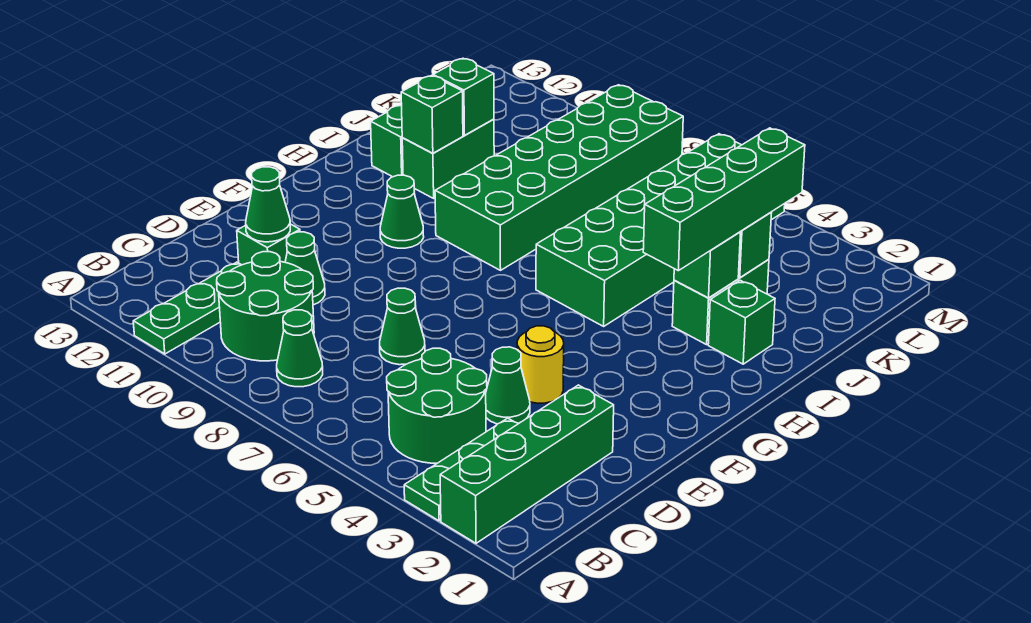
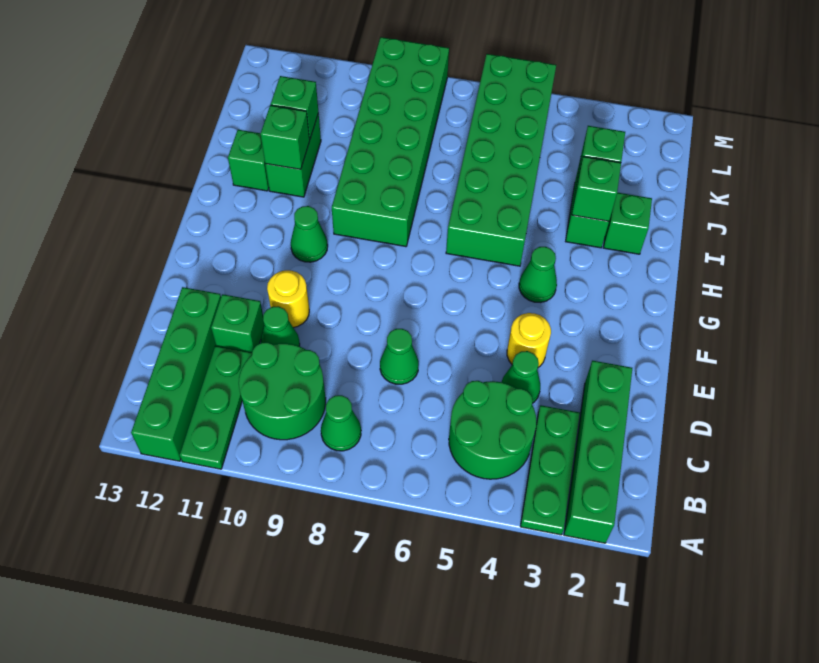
green cone D11 level 2 -> green cone G4 level 1
none -> yellow round brick E10 level 1
green brick H3:K3 level 3 -> green brick A12:D12 level 1

